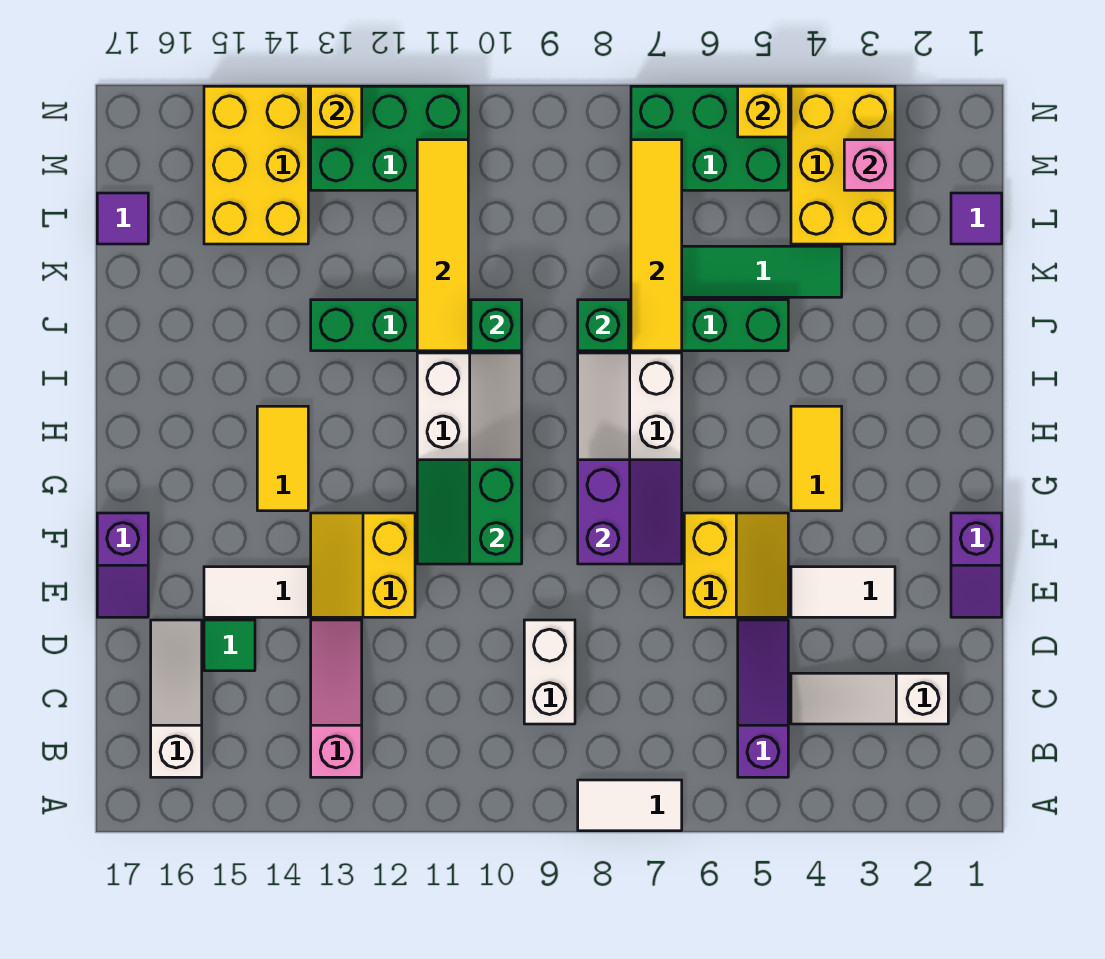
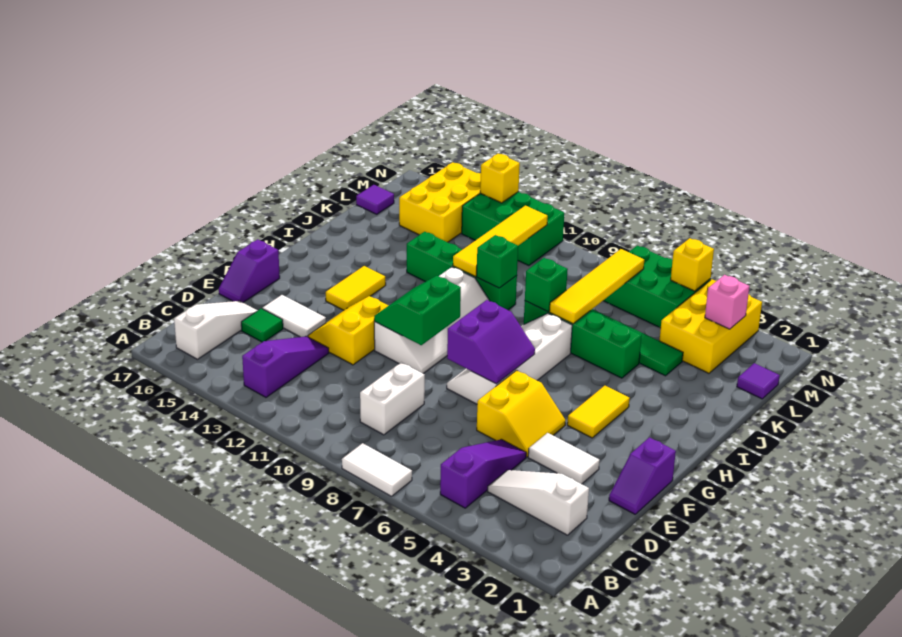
pink slope B13:D13 level 1 top B -> purple slope B13:D13 level 1 top B

